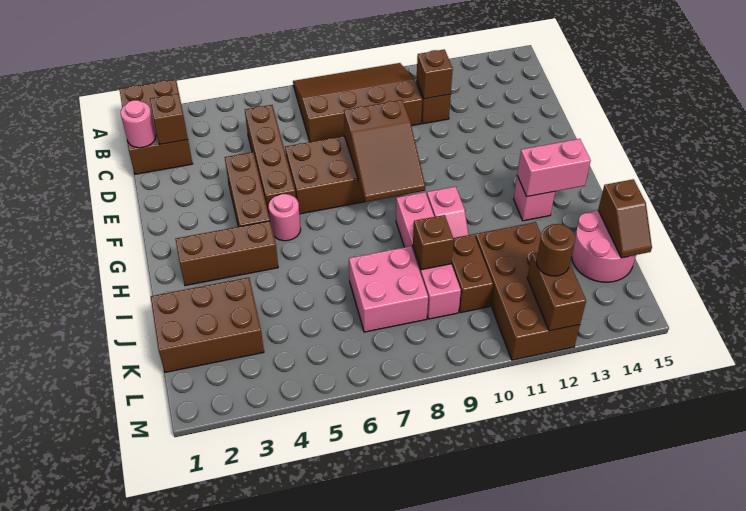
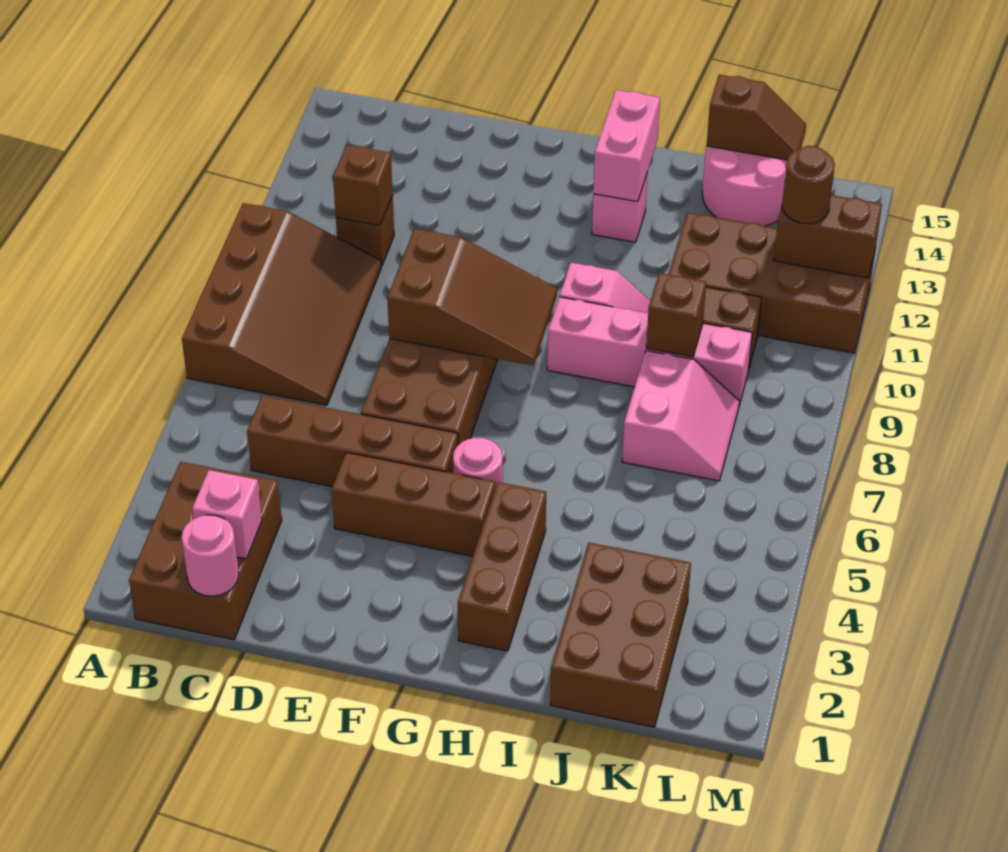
brown brick A1:C2 level 1 -> brown brick B1:C3 level 1
brown slope A7:C10 level 1 top C -> brown slope A7:C10 level 1 top A
brown brick C2 level 2 -> pink brick C2 level 2
pink brick J7:K8 level 1 -> pink slope J7:K8 level 1 top J

